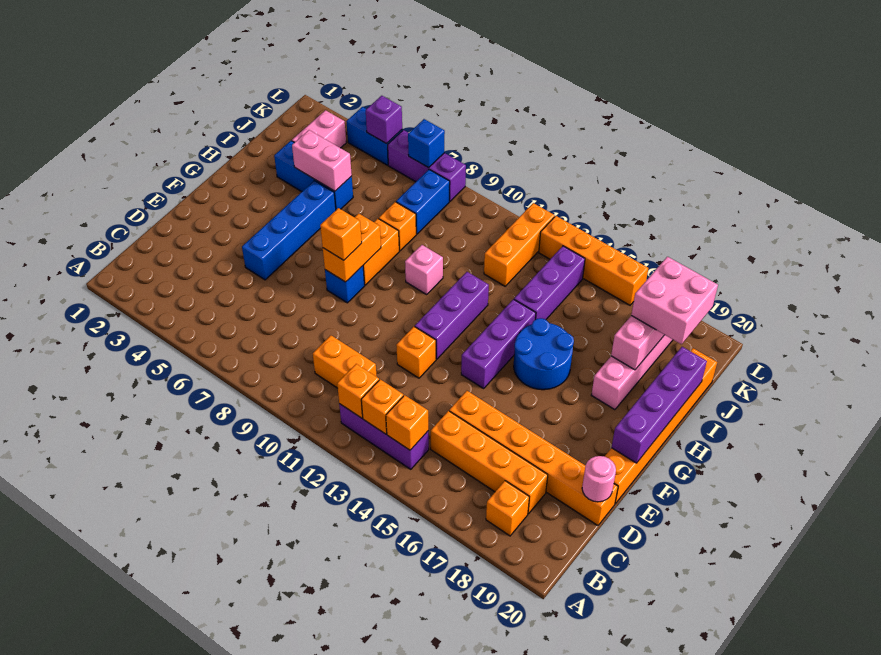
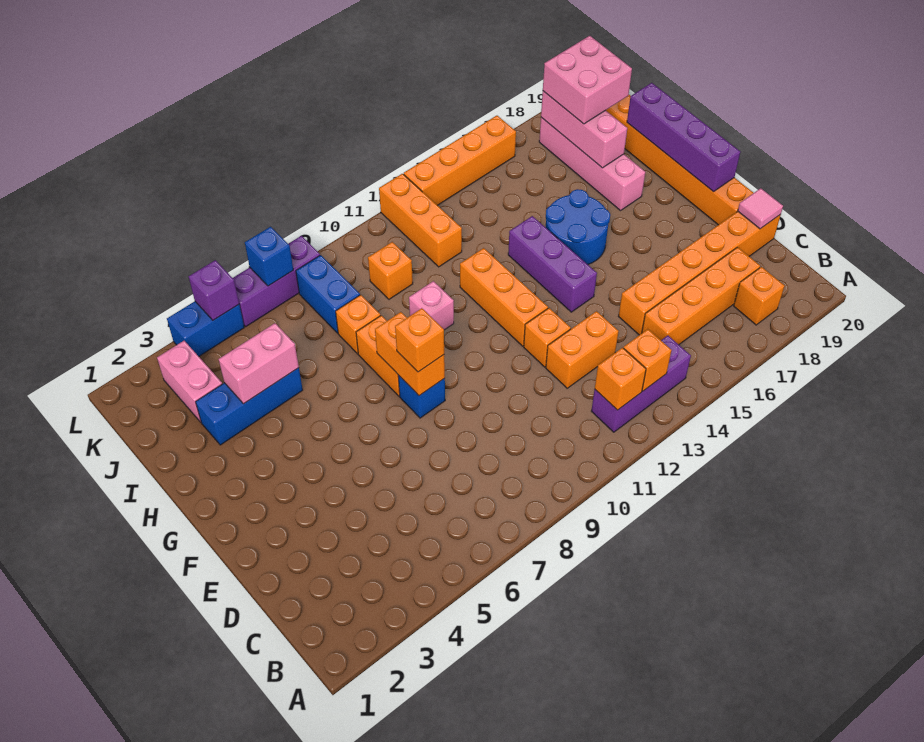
orange brick B14 level 2 -> orange brick J10 level 1
orange brick C10:C11 level 1 -> orange brick D12:D13 level 1
pink round brick D20 level 2 -> pink tile D20 level 2
blue brick E5:H5 level 1 -> none
purple brick F12:H12 level 1 -> orange brick F12:H12 level 1
purple brick I14:K14 level 1 -> none

